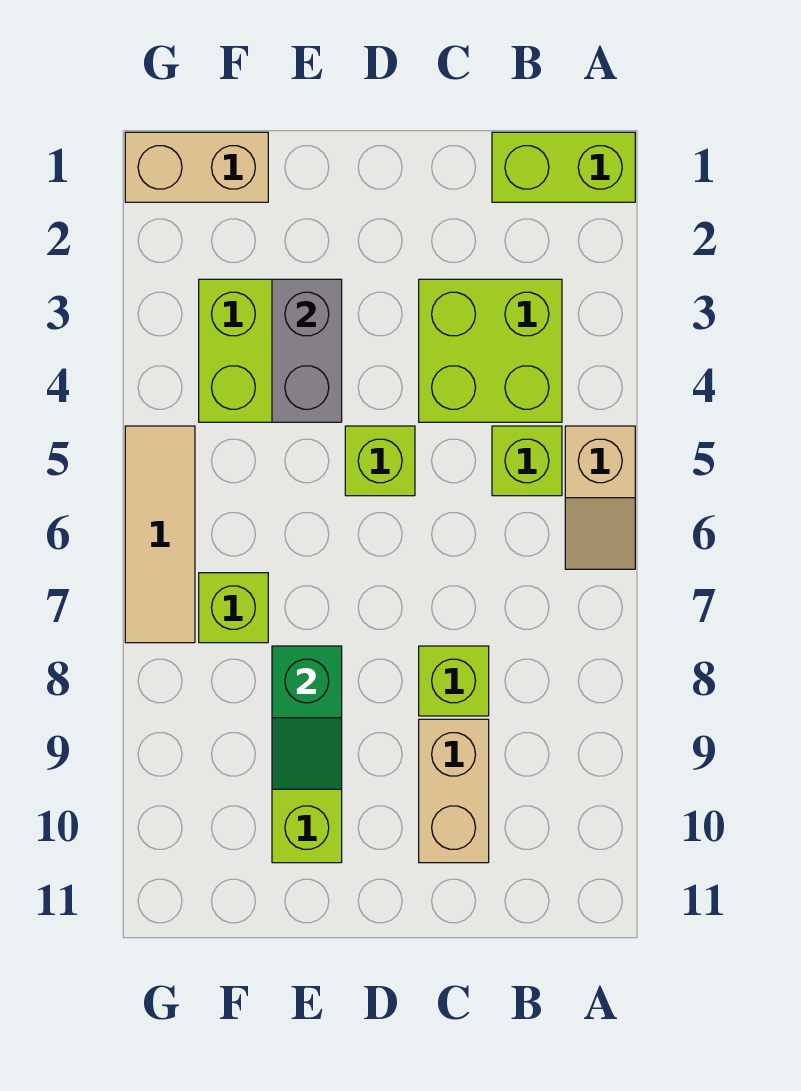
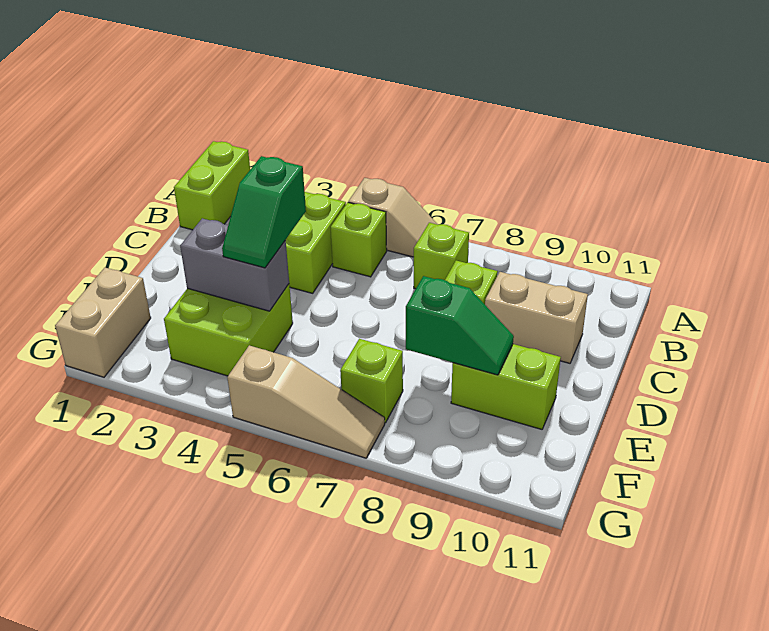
none -> green slope D4:E4 level 3 top D
lime brick D5 level 1 -> lime brick B7 level 1
tan tile G5:G7 level 1 -> tan slope G5:G7 level 1 top 5

